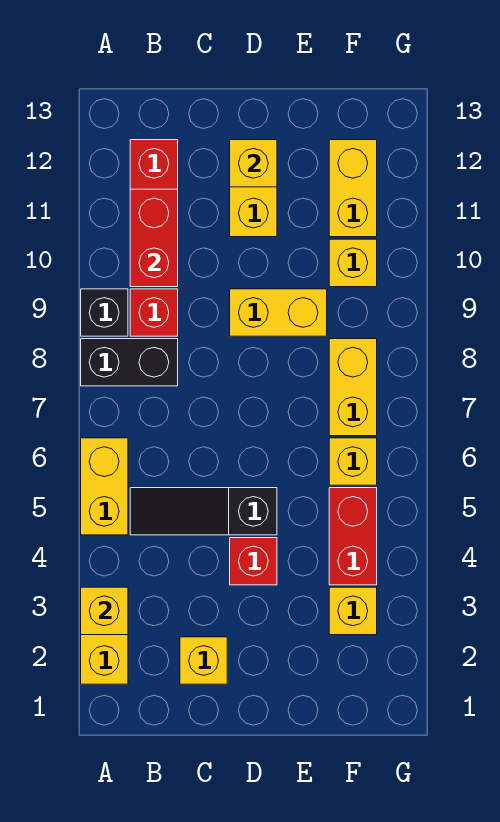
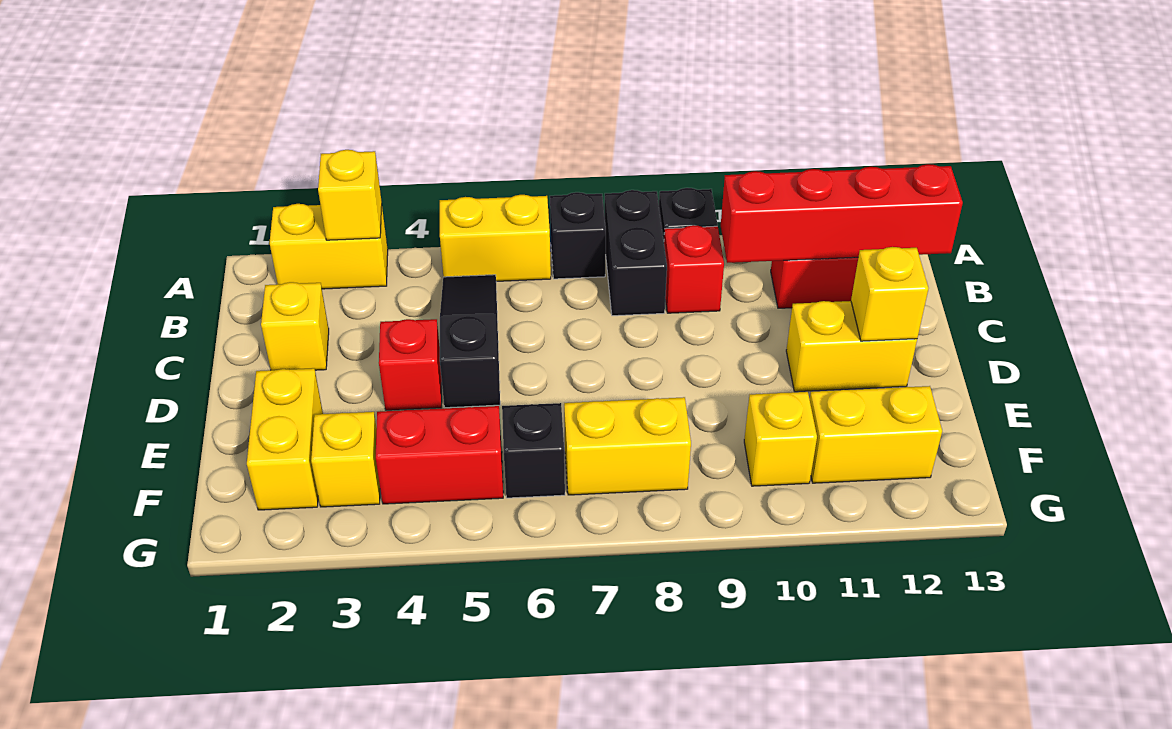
none -> black brick A7 level 1
red brick B10:B11 level 2 -> red brick B10:B13 level 2
yellow brick D9:E9 level 1 -> yellow brick E2:F2 level 1
yellow brick F6 level 1 -> black brick F6 level 1

